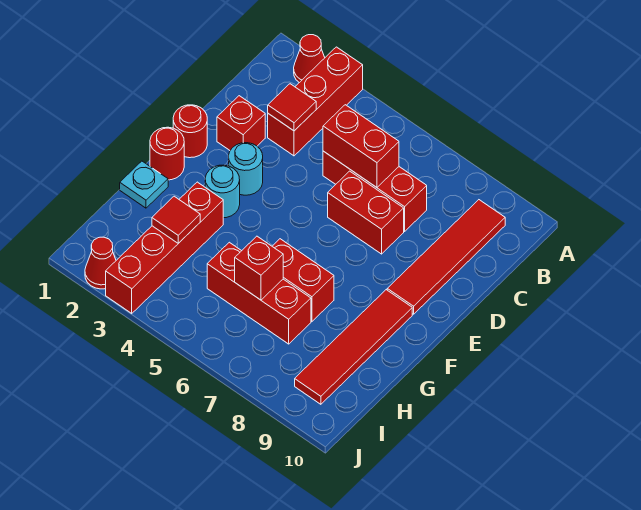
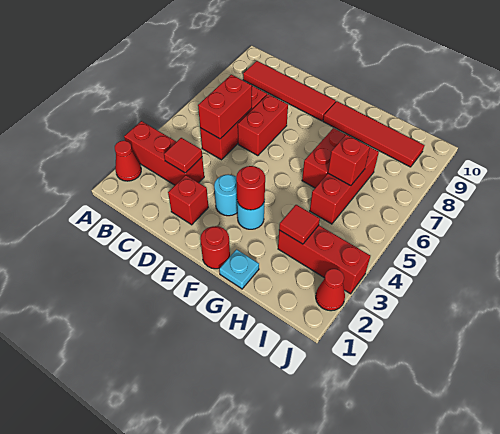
red round brick E1 level 1 -> red round brick F3 level 2
red brick G3:J3 level 1 -> red brick H3:J3 level 1

